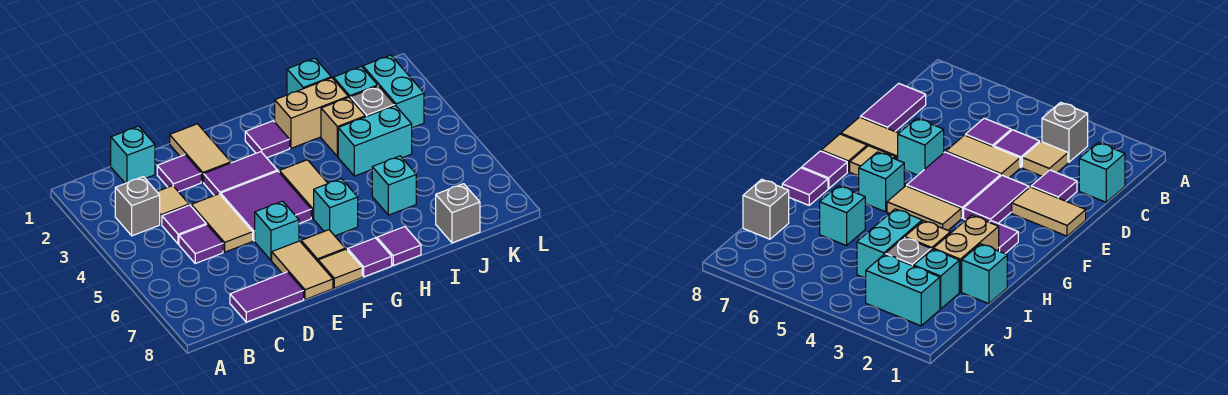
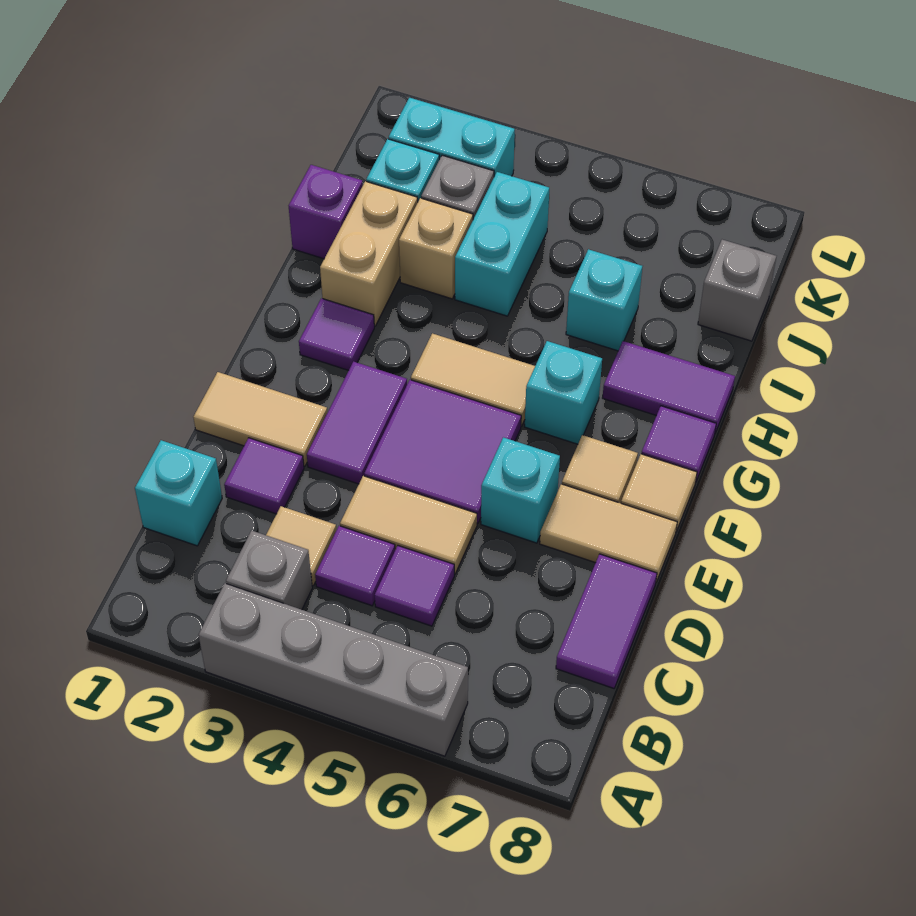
none -> grey brick A3:A6 level 1
purple tile H8 level 1 -> purple tile H7:H8 level 1
cyan brick I1 level 1 -> purple brick I1 level 1

